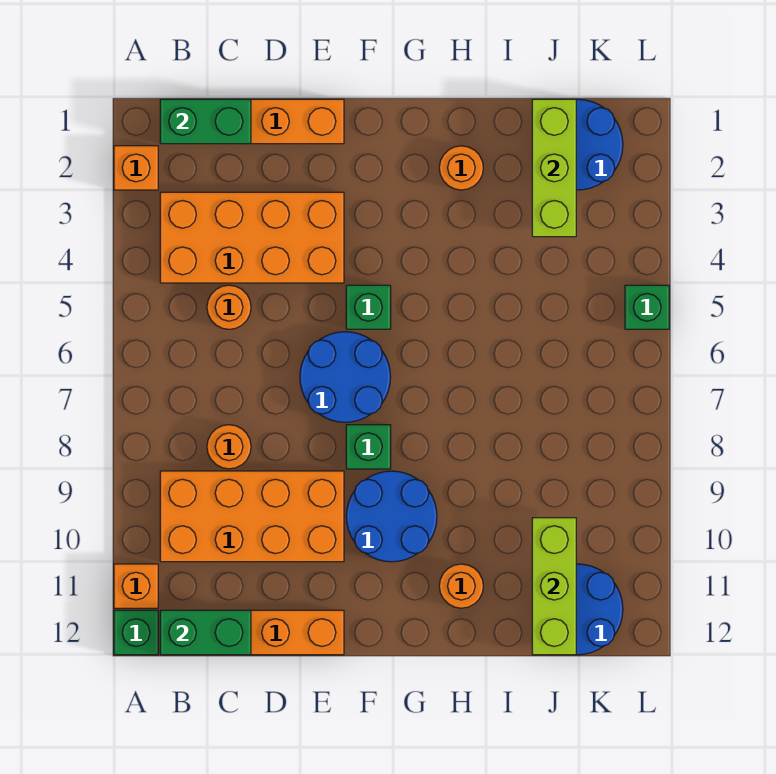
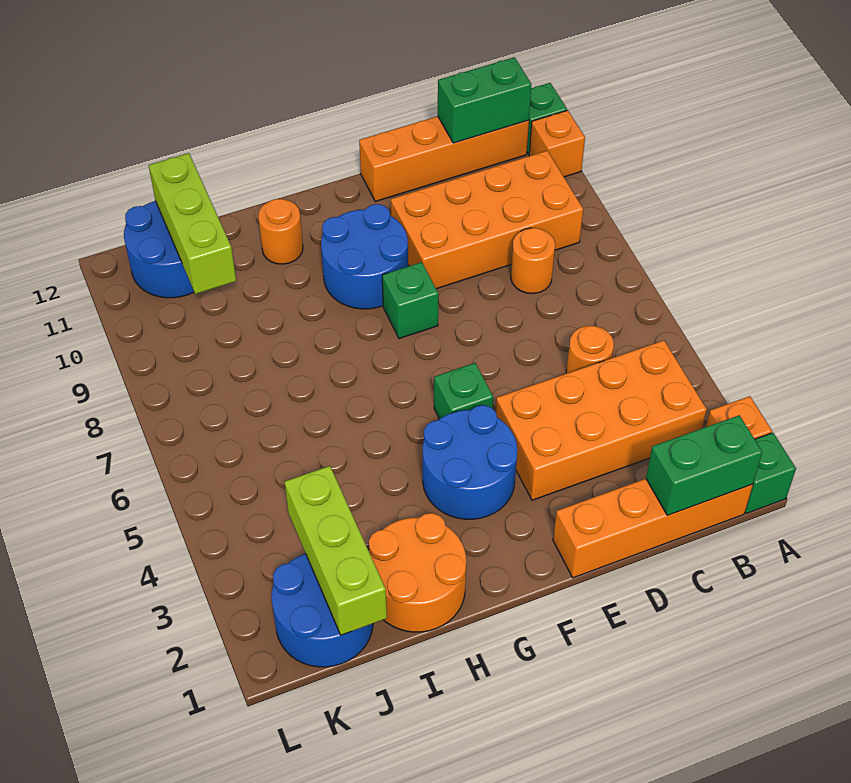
blue round brick E6:F7 level 1 -> blue round brick F3:G4 level 1
orange round brick H2 level 1 -> orange round brick H1:I2 level 1
green brick L5 level 1 -> green brick A1 level 1

